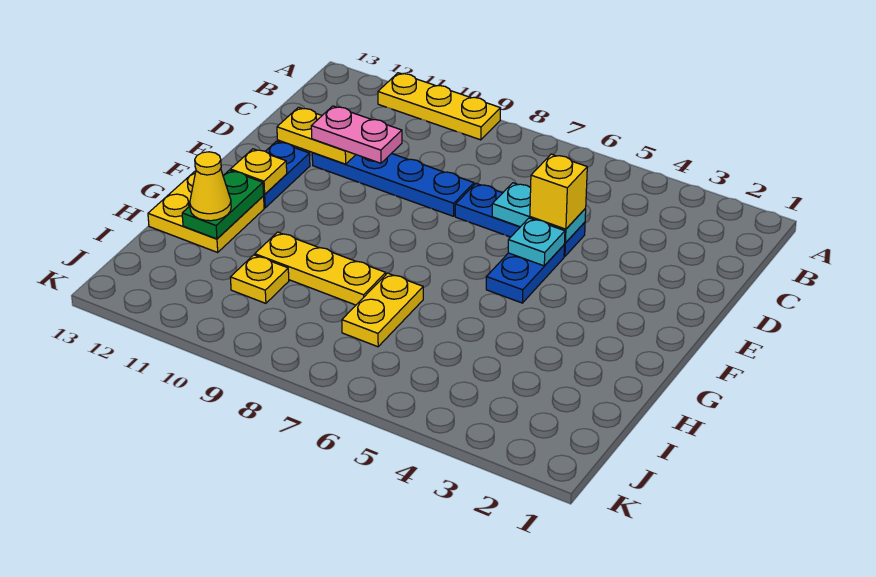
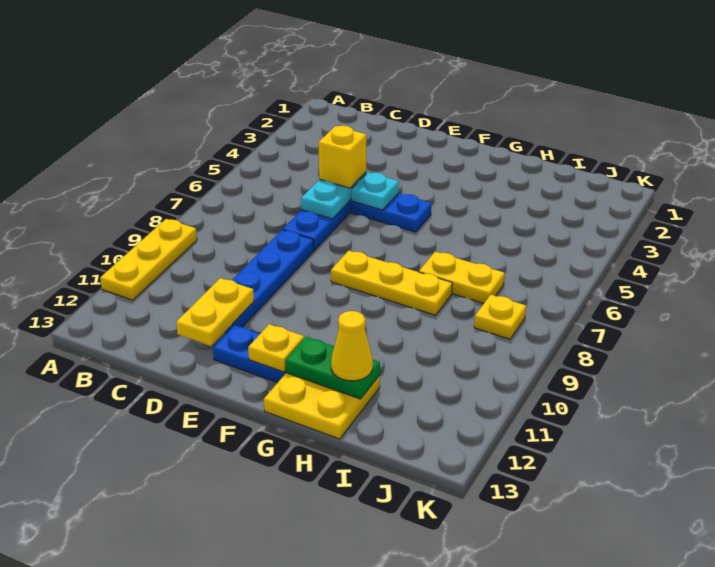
pink plate D10:D11 level 3 -> none
yellow plate H8:H10 level 1 -> yellow plate F8:H8 level 1
yellow plate I10 level 1 -> yellow plate J8 level 1

